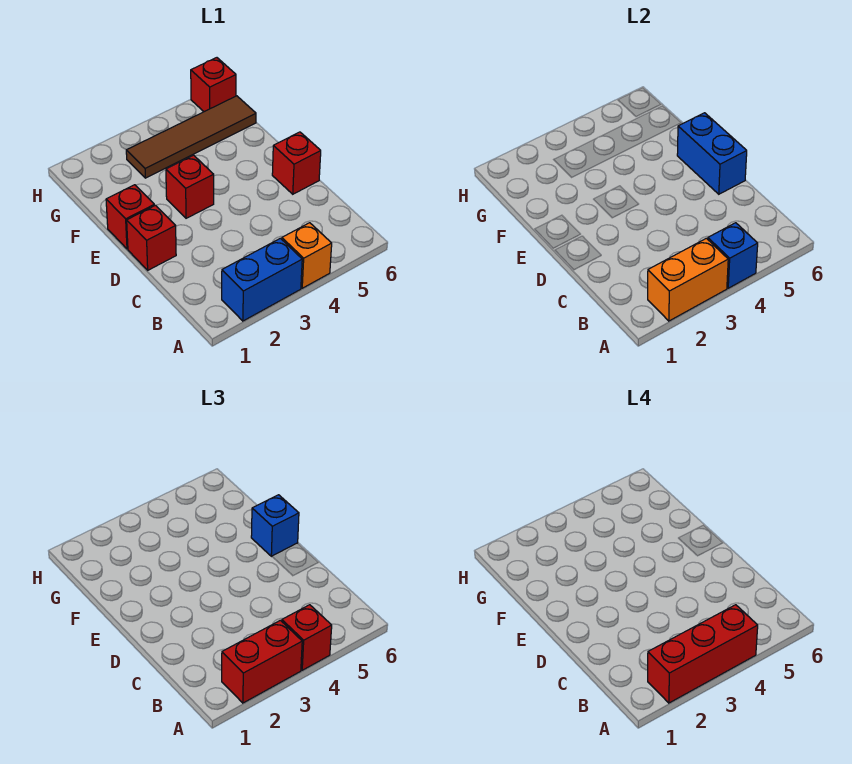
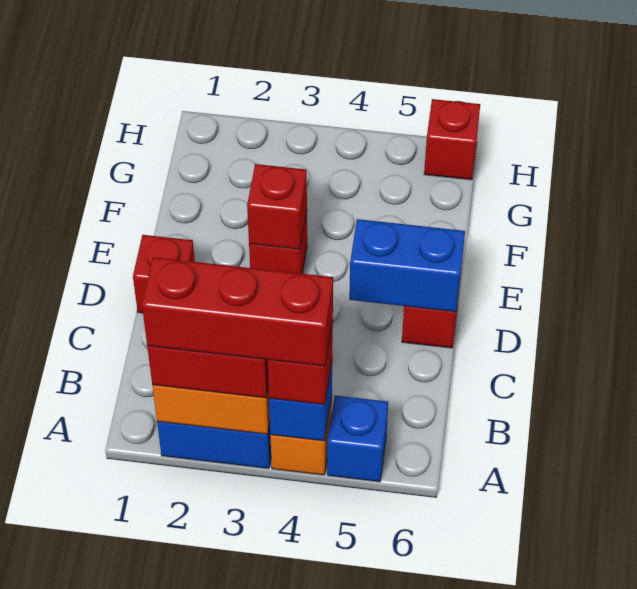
blue brick D6:E6 level 2 -> blue brick D5:D6 level 2
red brick E1 level 1 -> red brick E3 level 2
blue brick E6 level 3 -> blue brick A5 level 1
brown tile G3:G6 level 1 -> none

